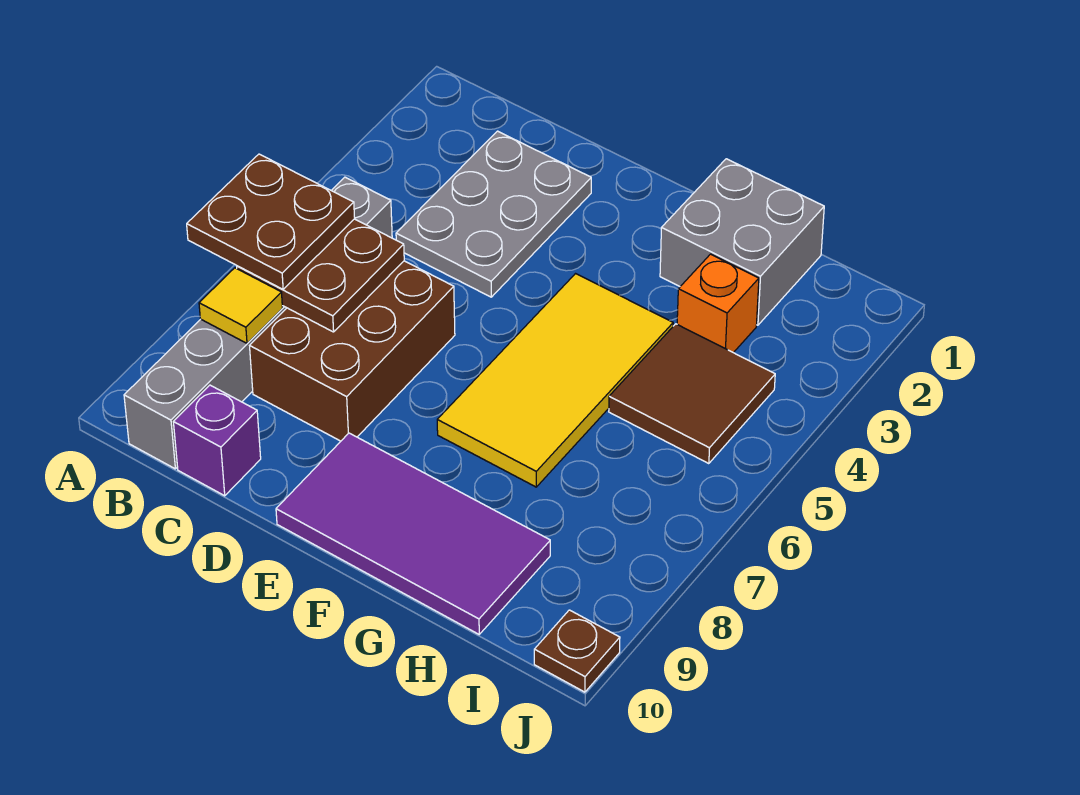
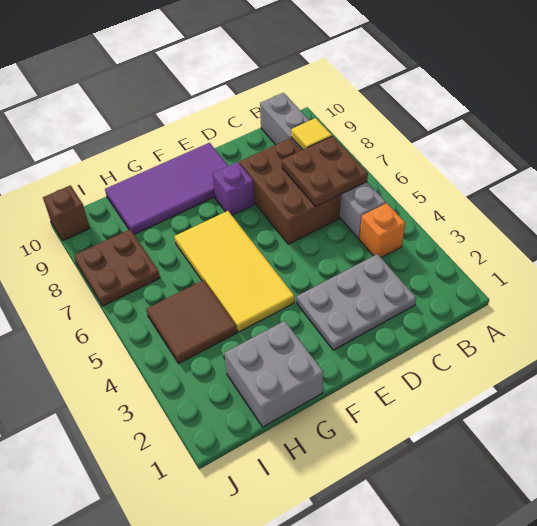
brown plate A6:B7 level 3 -> brown plate I7:J8 level 1
grey plate C2:D4 level 1 -> grey plate C2:E3 level 1
purple brick C10 level 1 -> purple brick E8 level 1
orange brick H3 level 1 -> orange brick B4 level 1
brown plate J10 level 1 -> brown brick J10 level 1

